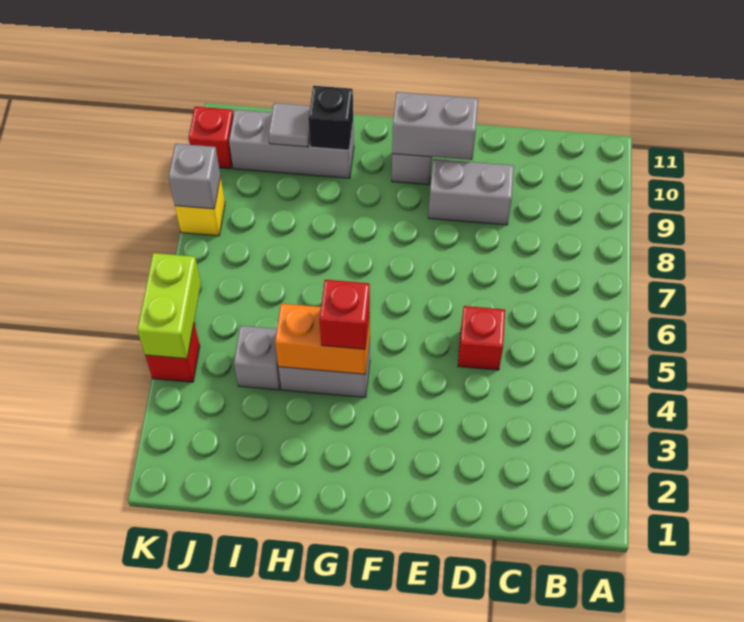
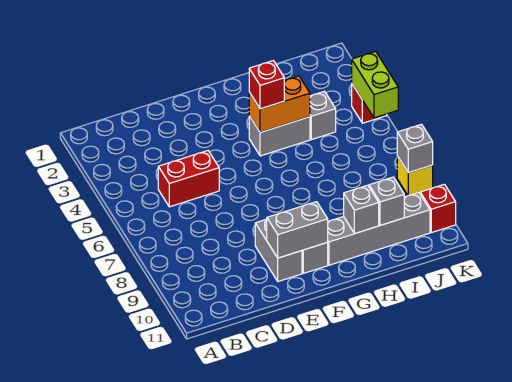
red brick D5 level 1 -> red brick C5:D5 level 1
grey brick D9:E9 level 1 -> grey brick E9:E10 level 1
grey brick H10:J10 level 1 -> grey brick G10:J10 level 1
black brick H10 level 2 -> grey brick H10 level 2
grey tile I10 level 2 -> grey brick I10 level 2

